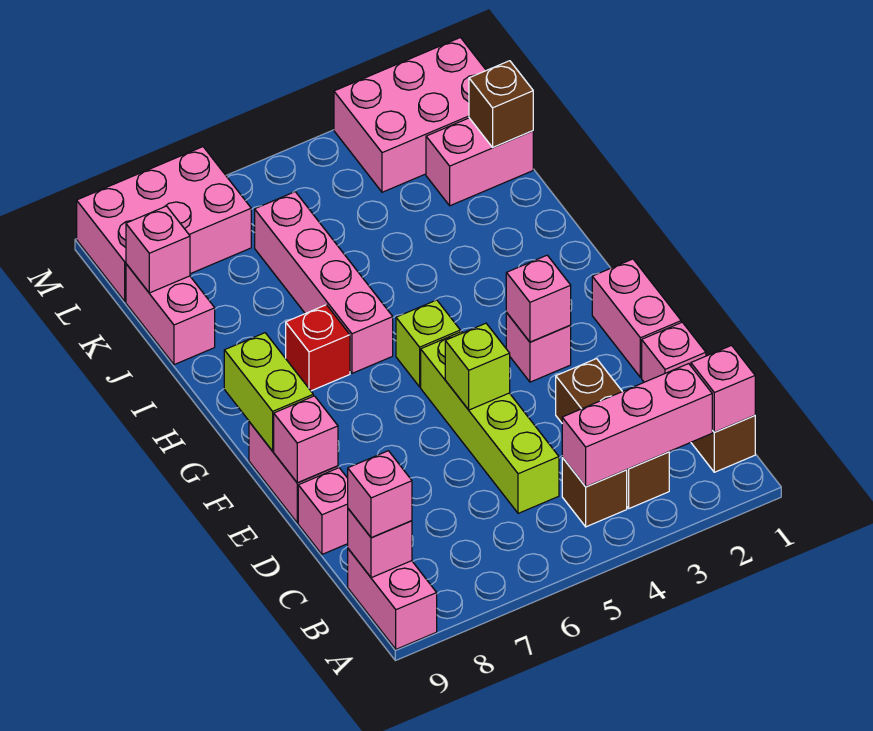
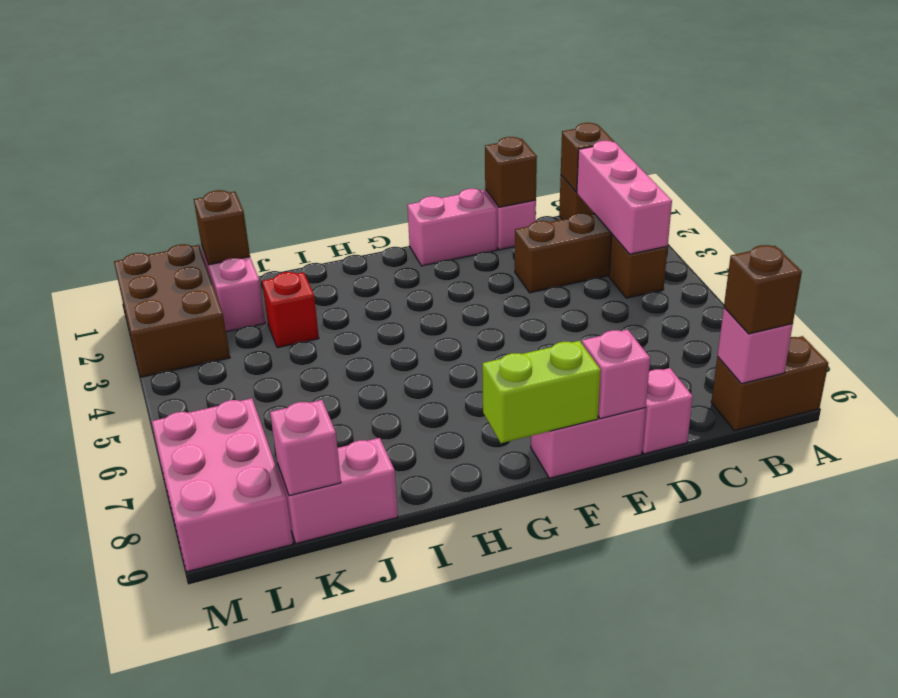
pink brick A9:B9 level 1 -> brown brick A9:B9 level 1
pink brick B1 level 2 -> brown brick B1 level 2
pink brick B9 level 3 -> brown brick B9 level 3
lime brick C5:F5 level 1 -> none
none -> brown brick D1 level 2
lime brick E5 level 2 -> none
pink brick F3 level 1 -> none
pink brick F3 level 2 -> none
lime brick G5 level 1 -> none
pink brick H6:K6 level 1 -> none
red brick H7 level 1 -> red brick J3 level 1
pink brick L1:M3 level 1 -> brown brick L1:M3 level 1

